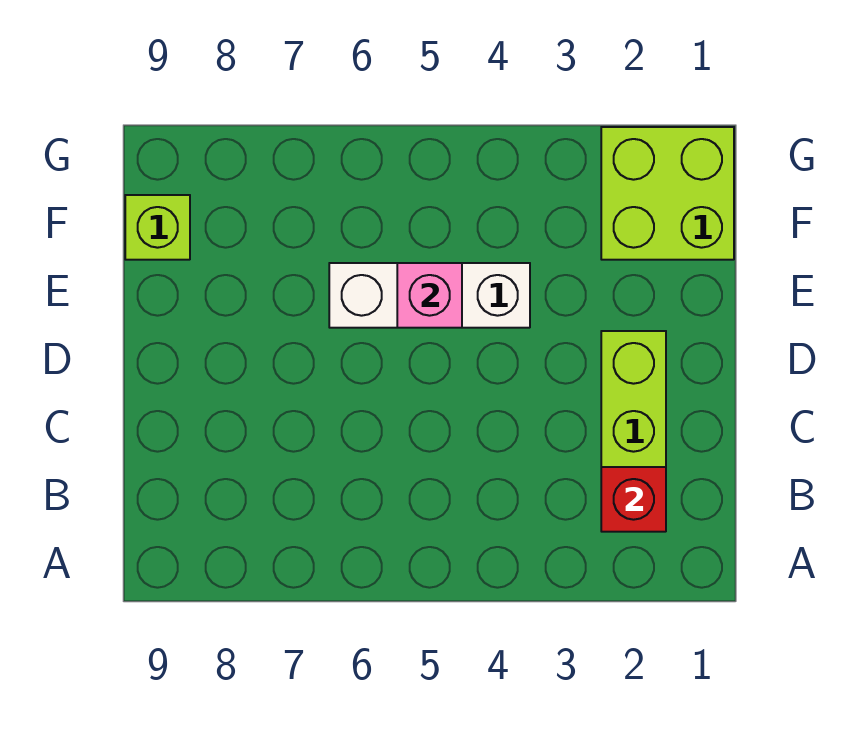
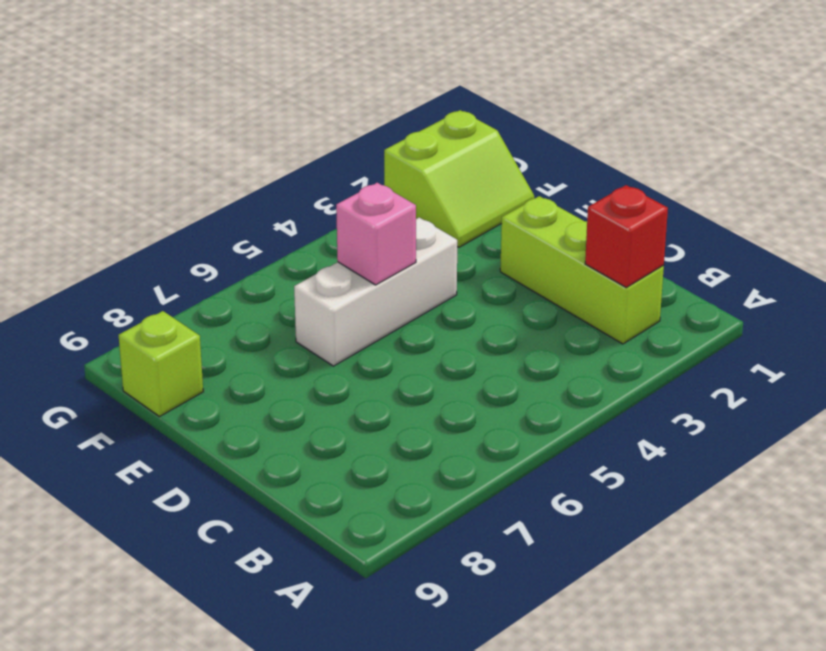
lime brick F1:G2 level 1 -> lime slope F1:G2 level 1 top G

